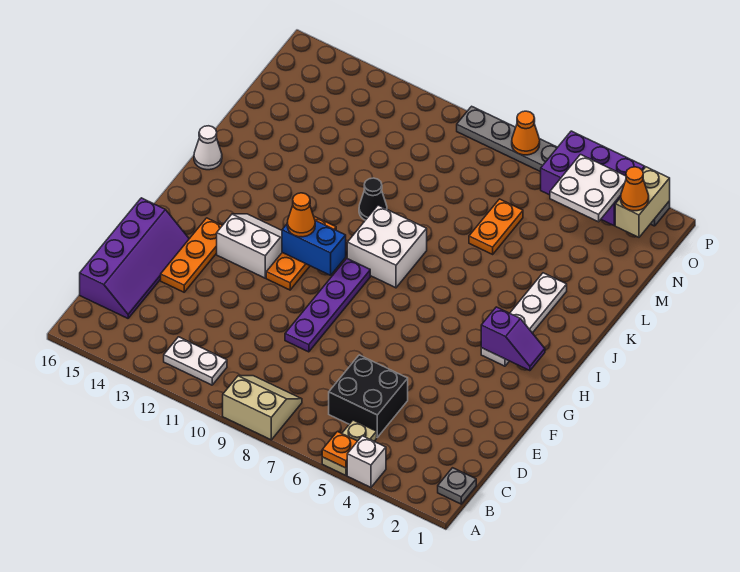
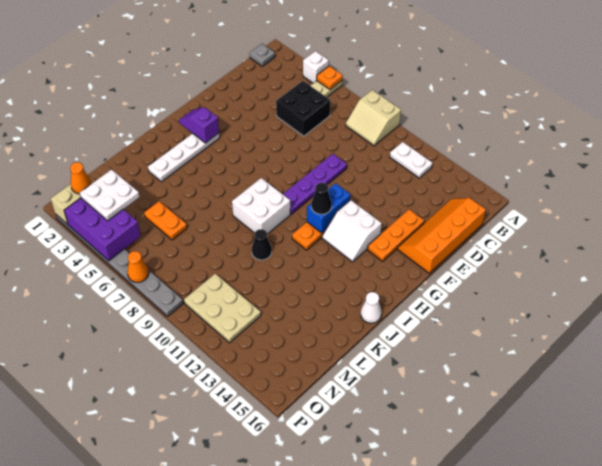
purple slope C15:F16 level 1 top 16 -> orange slope C15:F16 level 1 top 16
blue brick H10:H11 level 2 -> blue brick G11:H11 level 2
orange cone H11 level 3 -> black cone H11 level 3
orange plate L6:M6 level 1 -> orange plate M5:M6 level 1
none -> tan plate N10:O12 level 1

